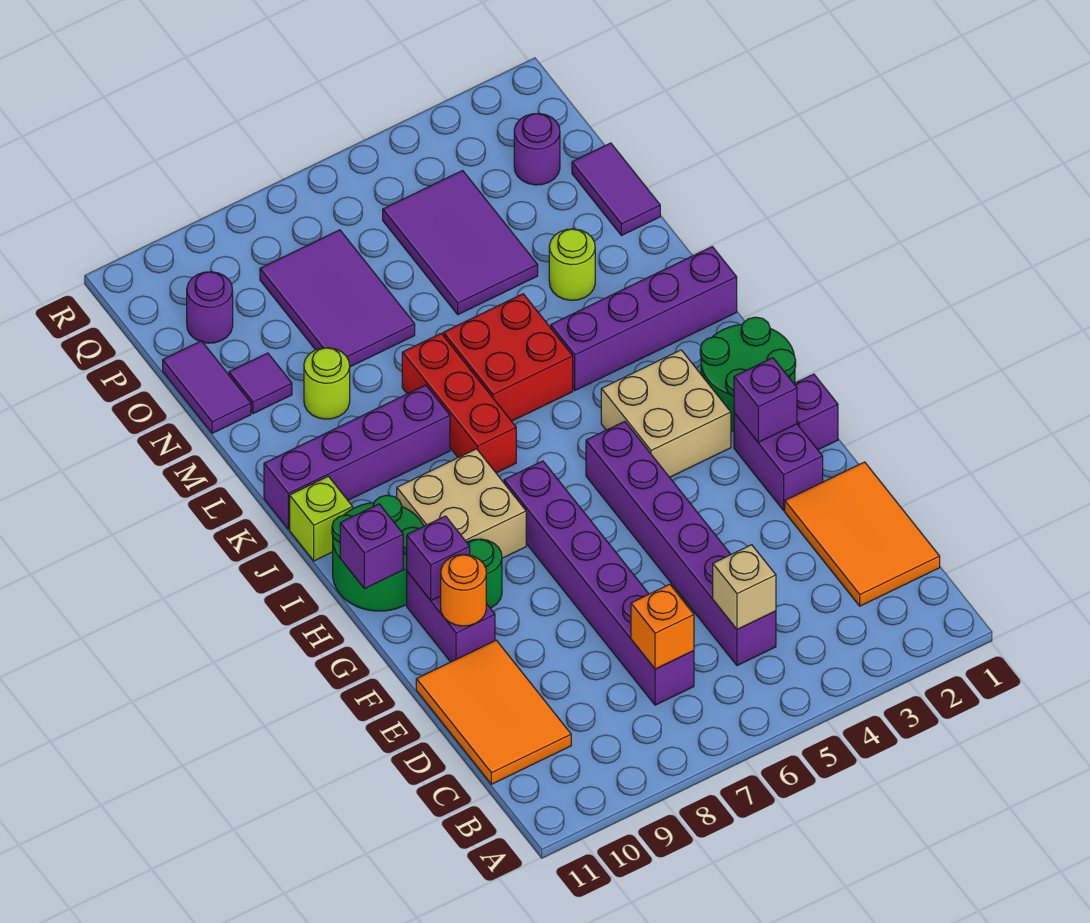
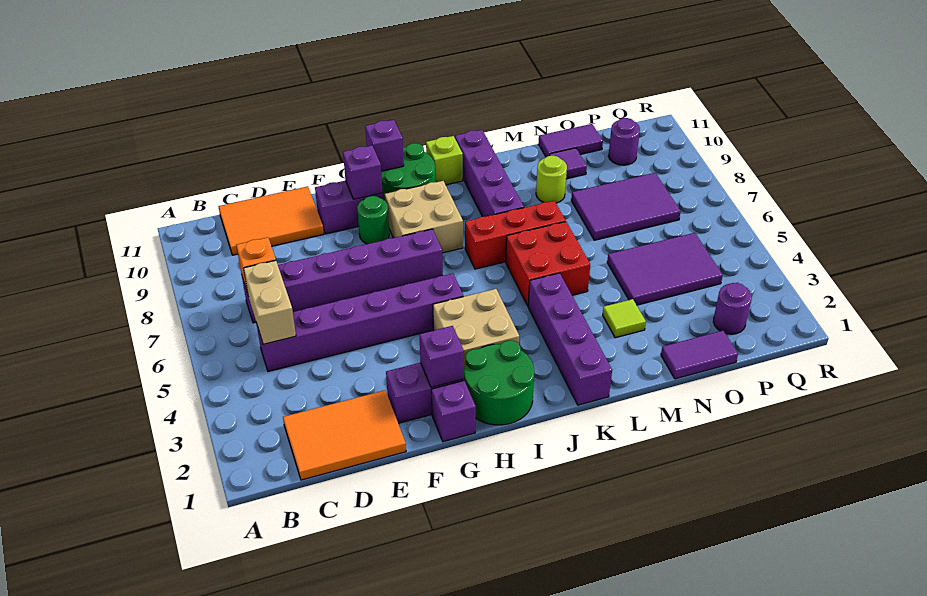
tan brick C5 level 2 -> tan brick C5:C6 level 2
orange round brick F10 level 2 -> none
lime round brick M3 level 1 -> lime tile M3 level 1

